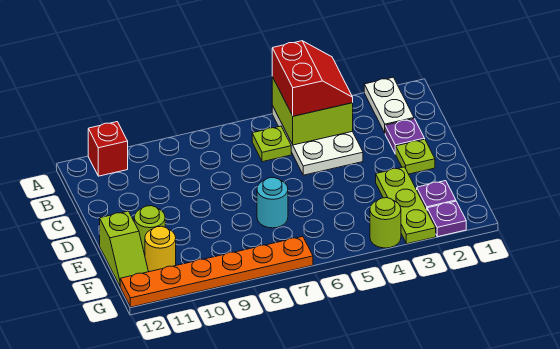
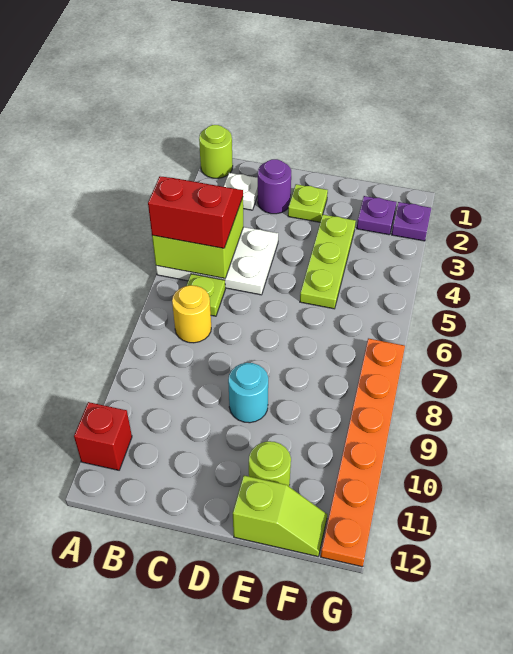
white plate A2:B2 level 1 -> white plate B2 level 1
purple plate C2 level 1 -> purple round brick C2 level 1
lime plate E3:G3 level 1 -> lime plate E3:E5 level 1
cyan round brick E7 level 1 -> cyan round brick D9 level 1
yellow round brick F11 level 1 -> yellow round brick B7 level 1
lime round brick G4 level 1 -> lime round brick A1 level 1

